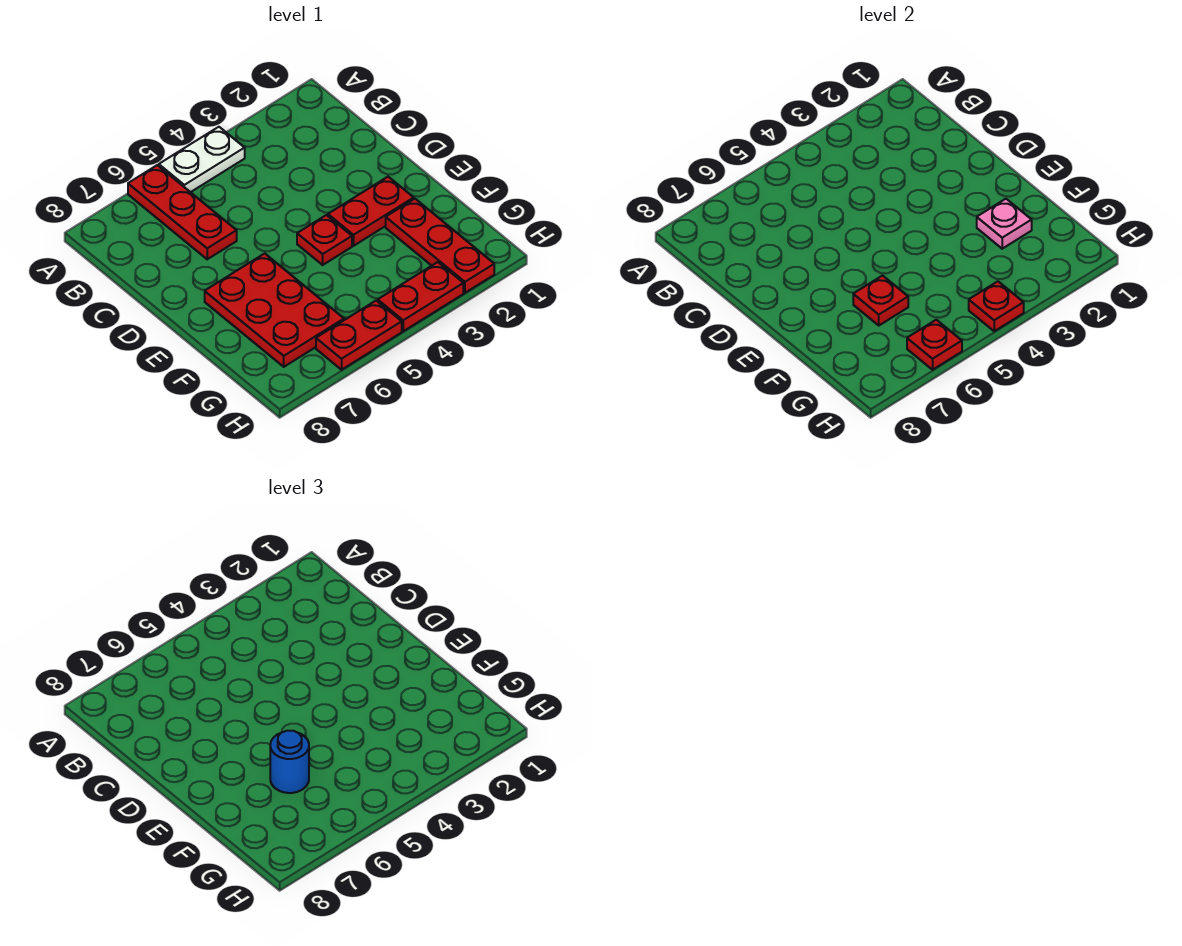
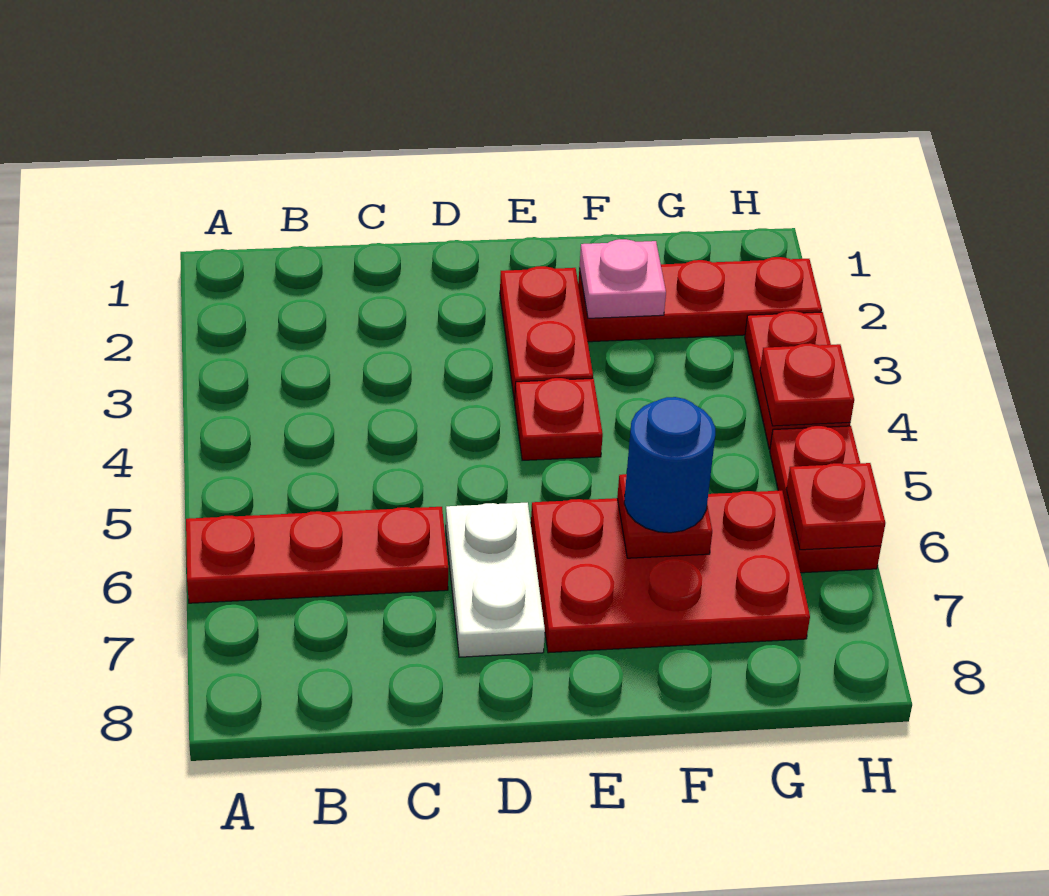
white plate A4:A5 level 1 -> white plate D6:D7 level 1

